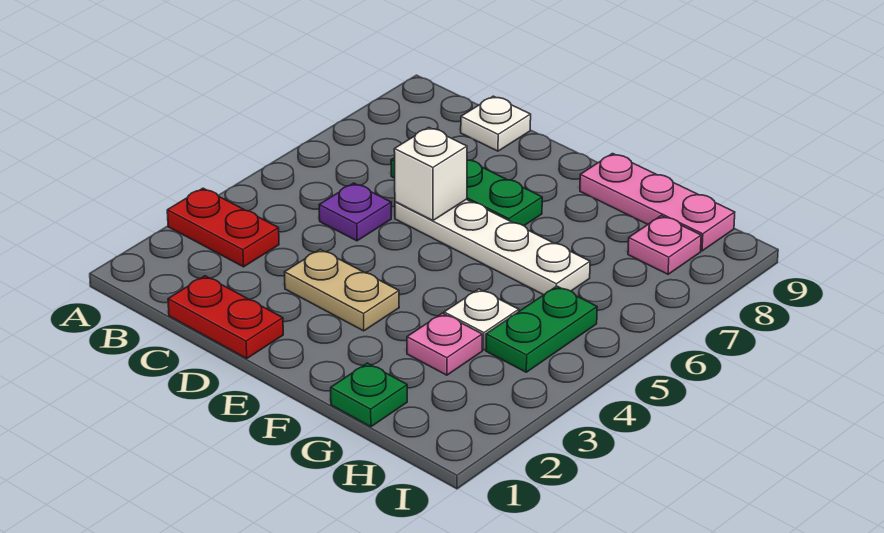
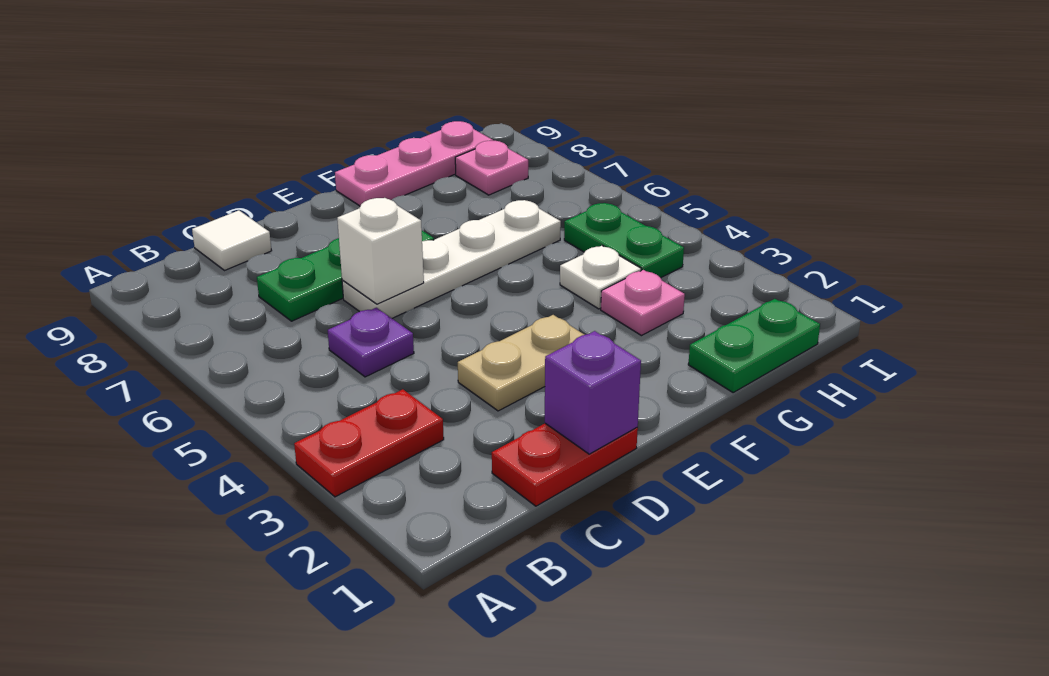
white plate C9 level 1 -> white tile C9 level 1
none -> purple brick D1 level 2
green plate G1 level 1 -> green plate G1:H1 level 1

